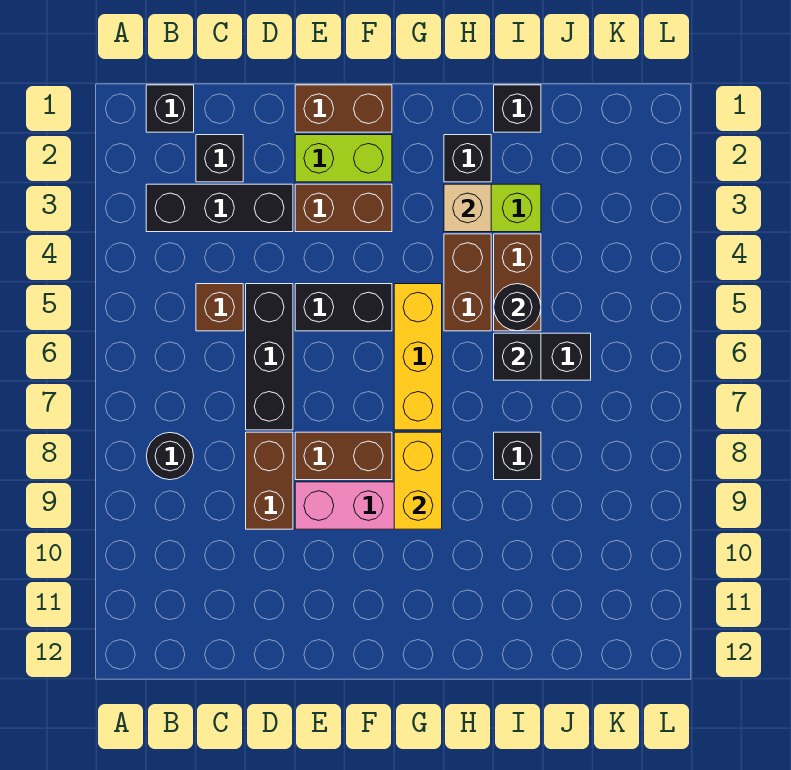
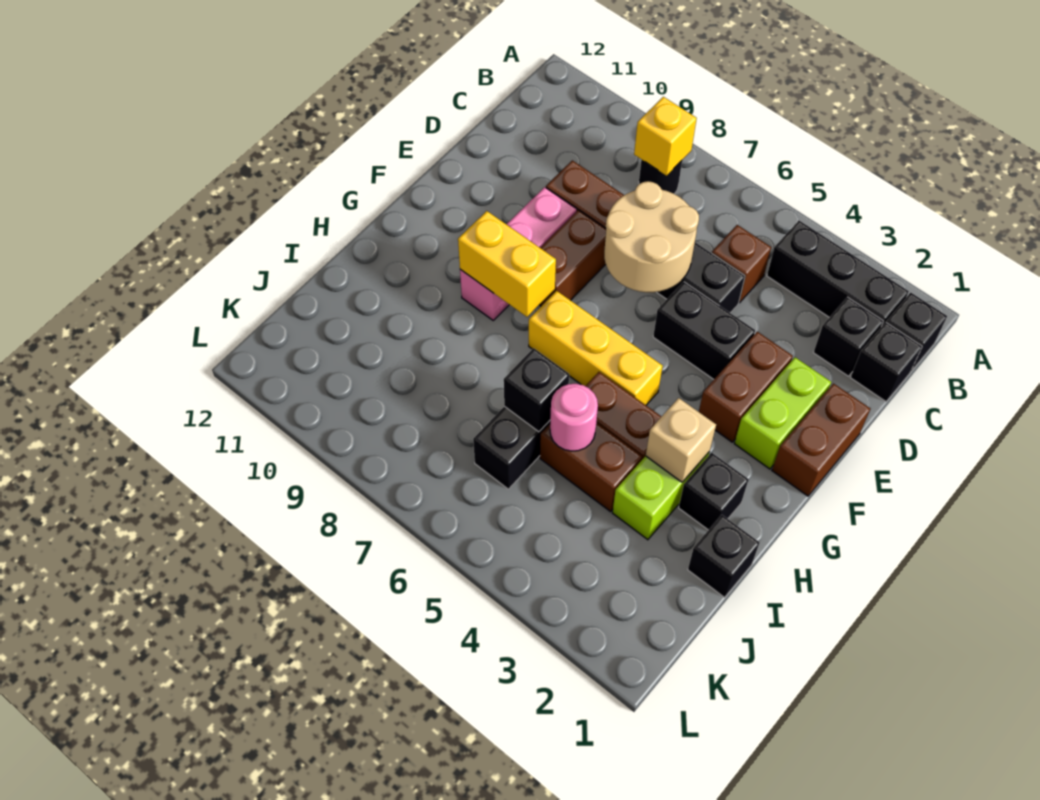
black brick B3:D3 level 1 -> black brick B2:B4 level 1
none -> yellow brick B8 level 2
none -> tan round brick D6:E7 level 2
black brick E5:F5 level 1 -> black brick E4:E5 level 1
black round brick I5 level 2 -> pink round brick I5 level 2
black brick I8 level 1 -> black brick C1 level 1

